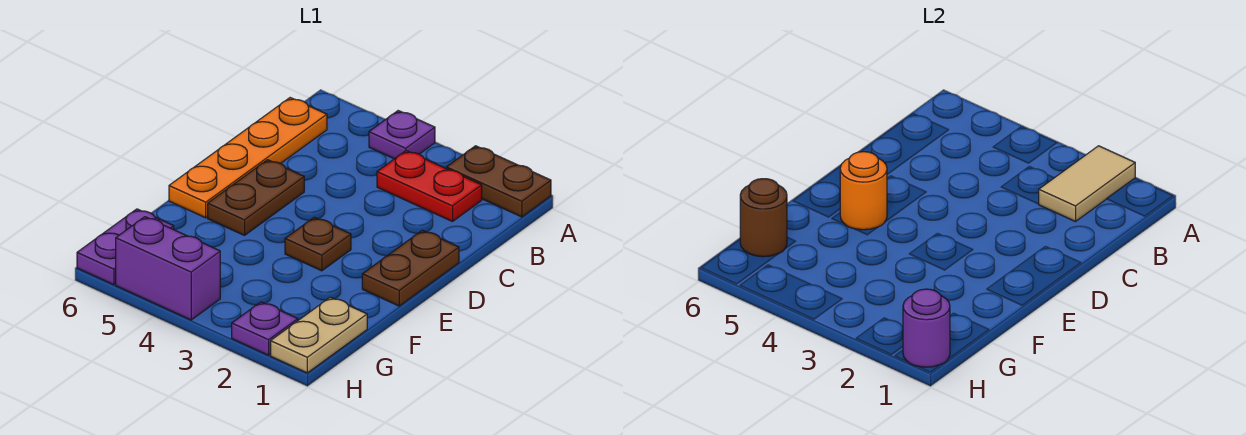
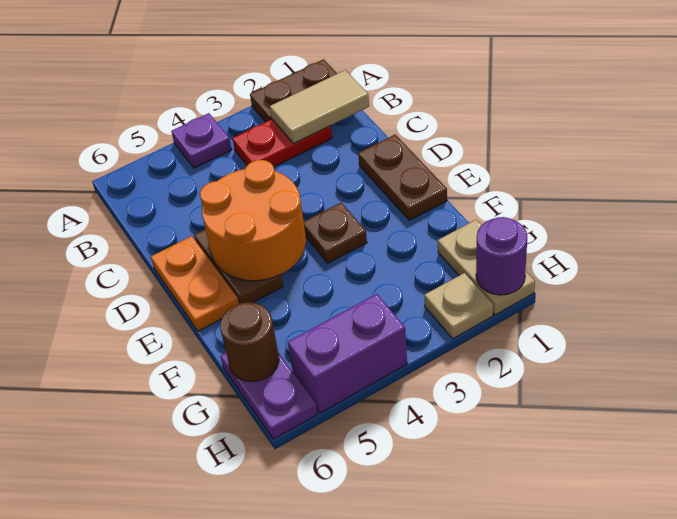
tan tile A2:B2 level 2 -> tan tile B1:B2 level 2
orange plate B6:E6 level 1 -> orange plate D6:E6 level 1
orange round brick E5 level 2 -> orange round brick D4:E5 level 2
purple plate H2 level 1 -> tan plate H2 level 1

